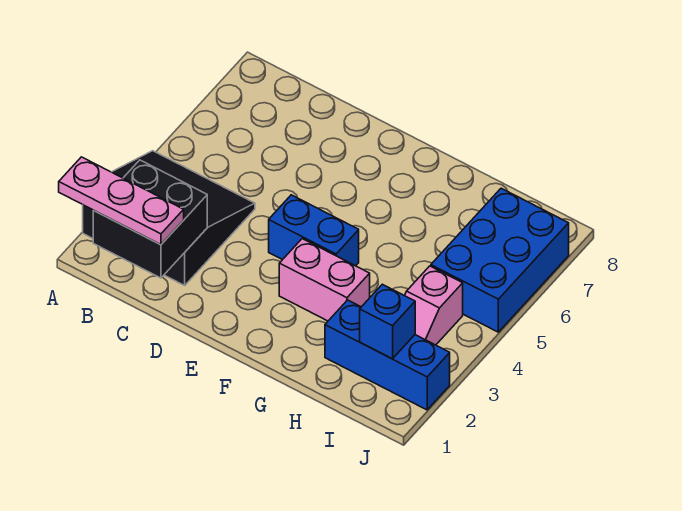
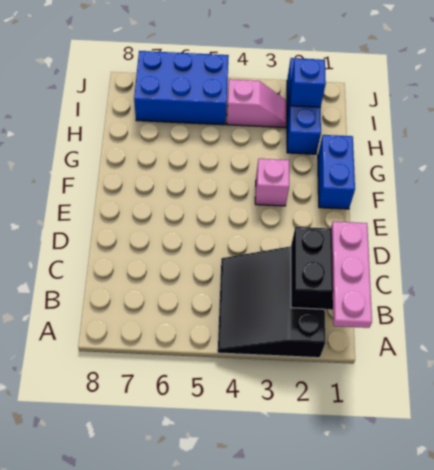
blue brick E4:F4 level 1 -> blue brick F1:G1 level 1
pink brick F3:G3 level 1 -> pink brick F3 level 1

